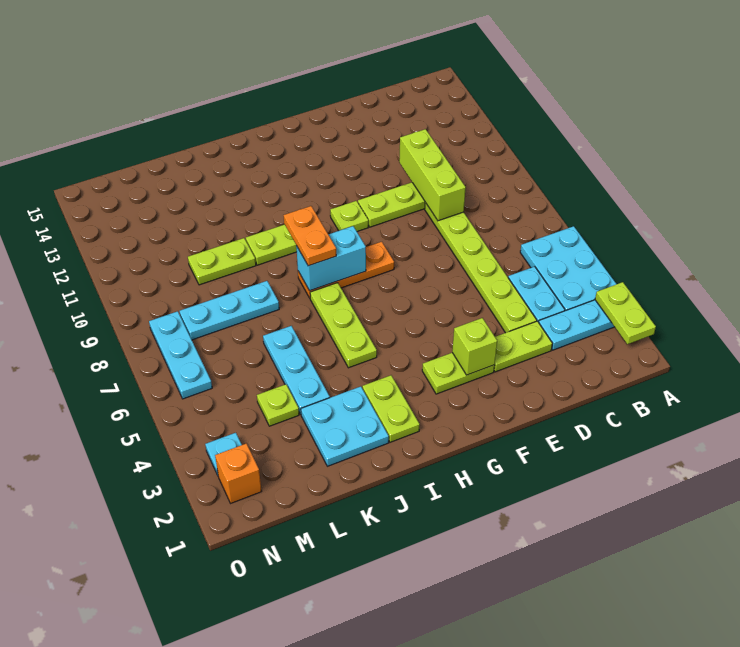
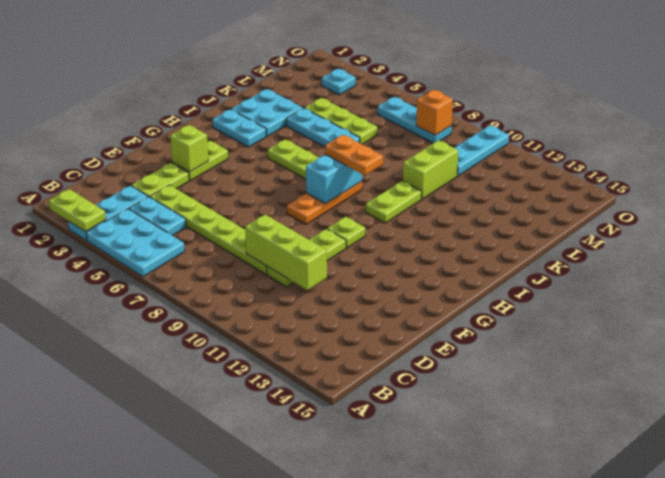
lime plate I2:I3 level 1 -> cyan plate I2:I3 level 1
cyan plate K8:M8 level 1 -> cyan plate M10:O10 level 1
lime plate K10:L10 level 1 -> lime brick K10:L10 level 1
lime plate L4 level 1 -> lime plate L4:L6 level 1
orange brick N2 level 1 -> orange brick N8 level 2

